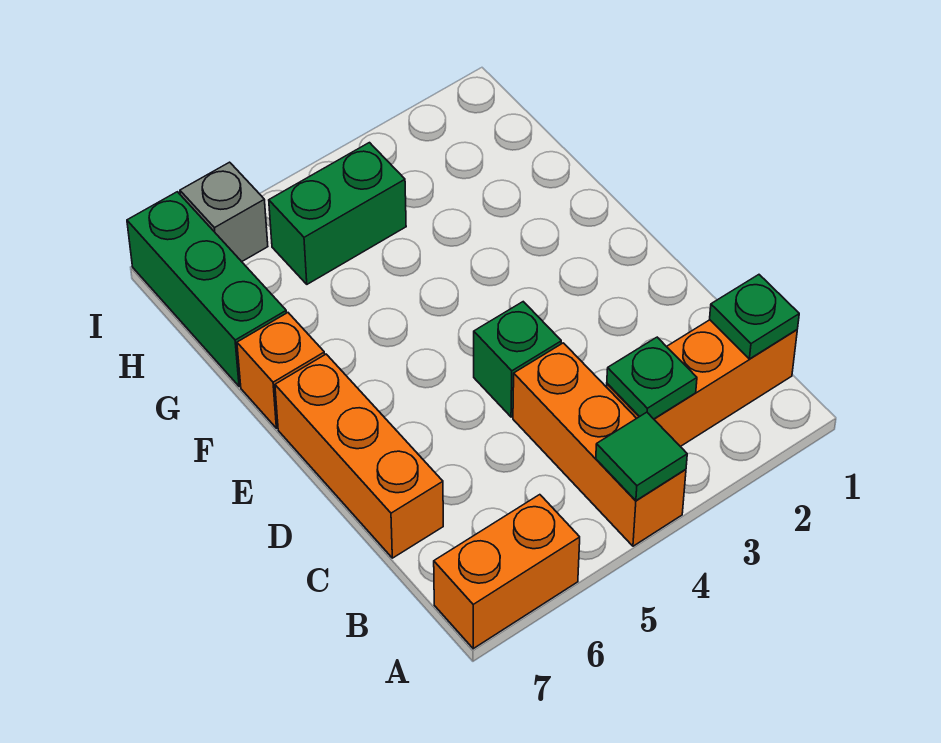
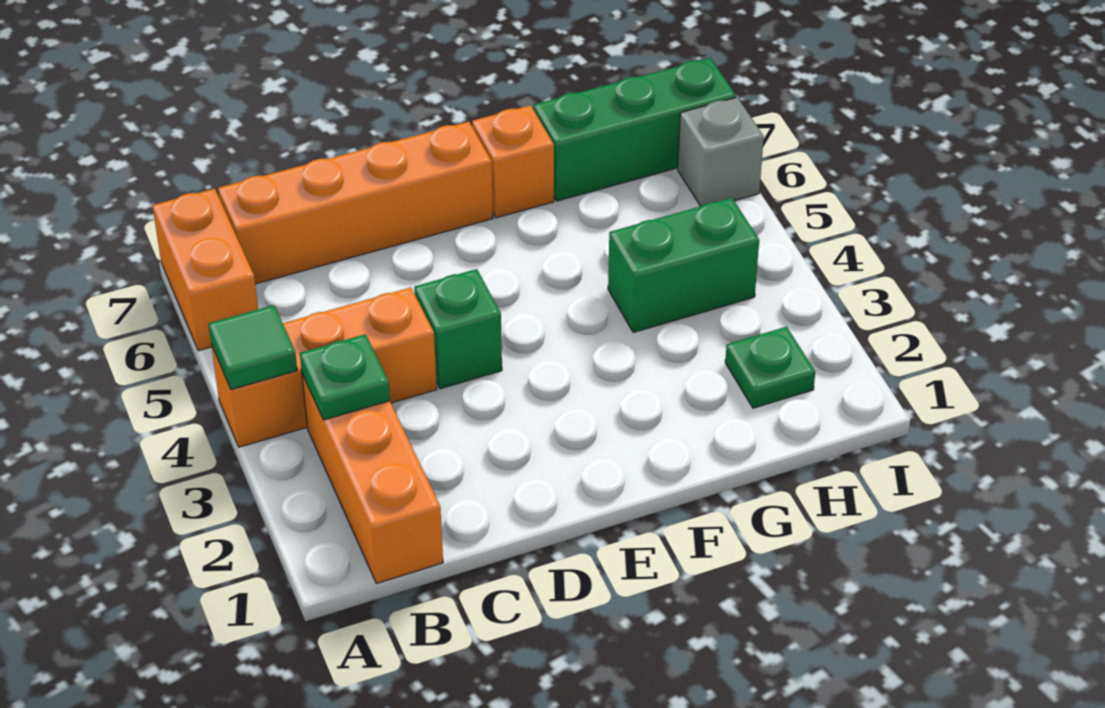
green plate B1 level 2 -> green plate H2 level 1
orange brick C7:E7 level 1 -> orange brick B7:E7 level 1
green brick H4:H5 level 1 -> green brick G4:H4 level 1

